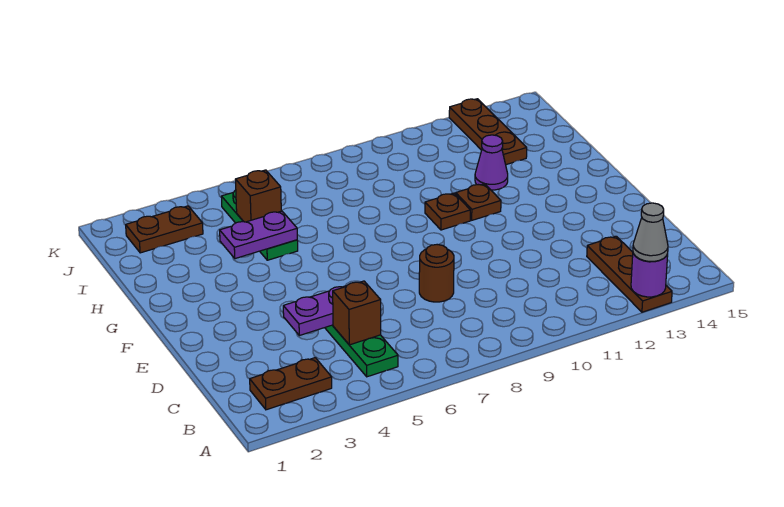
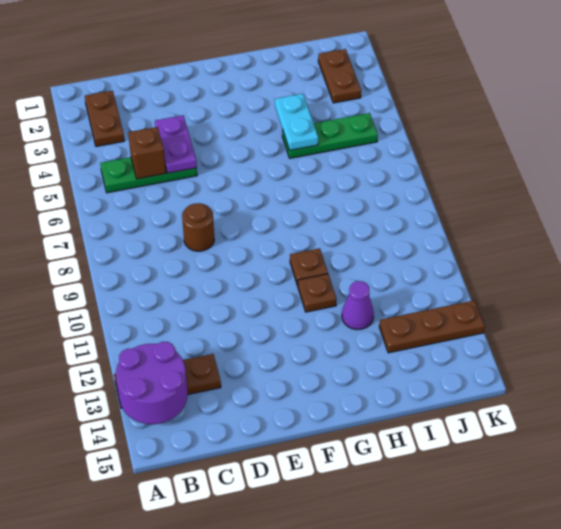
purple round brick A13 level 2 -> purple round brick A13:B14 level 2
grey cone A13 level 3 -> none
purple plate H4:H5 level 2 -> cyan plate H4:H5 level 2
brown brick I5 level 2 -> none

